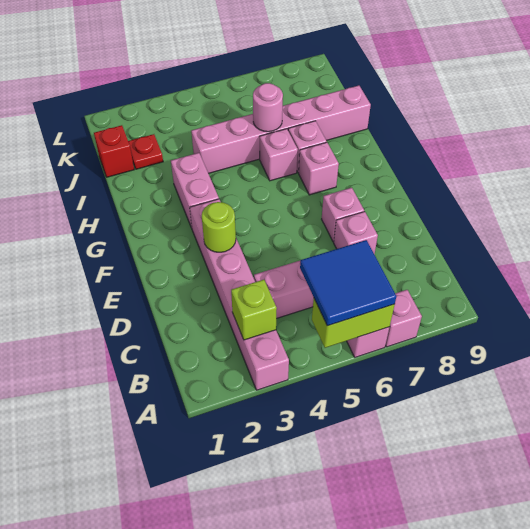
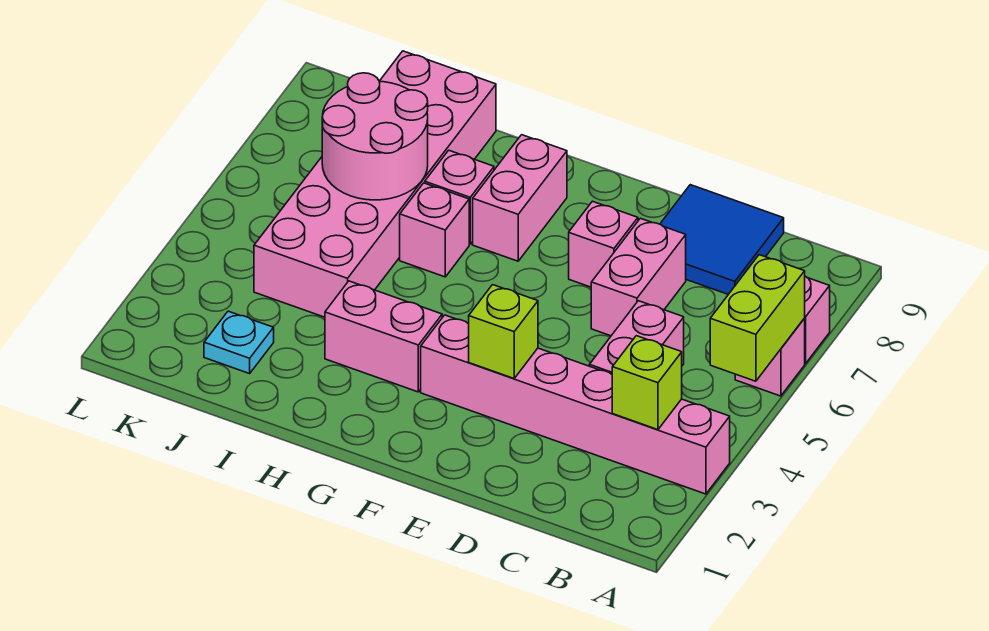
blue tile A5:B6 level 3 -> blue tile C8:D9 level 1
pink brick D7 level 1 -> pink brick D6:D7 level 1
lime round brick E3 level 2 -> lime brick E3 level 2
pink brick G7 level 1 -> pink brick G7:G8 level 1
pink brick I4:I9 level 1 -> pink brick I4:J9 level 1
pink round brick I6 level 2 -> pink round brick I6:J7 level 2
red brick J1 level 1 -> none
red plate J2 level 1 -> cyan plate J2 level 1

